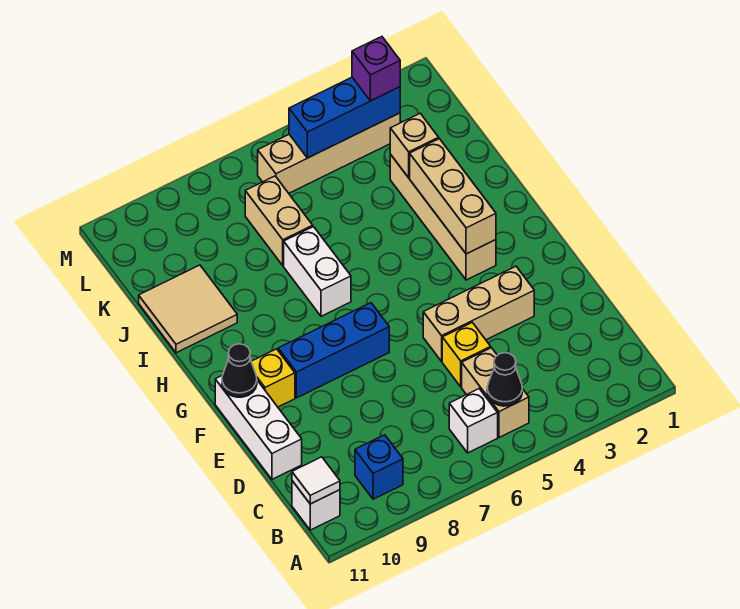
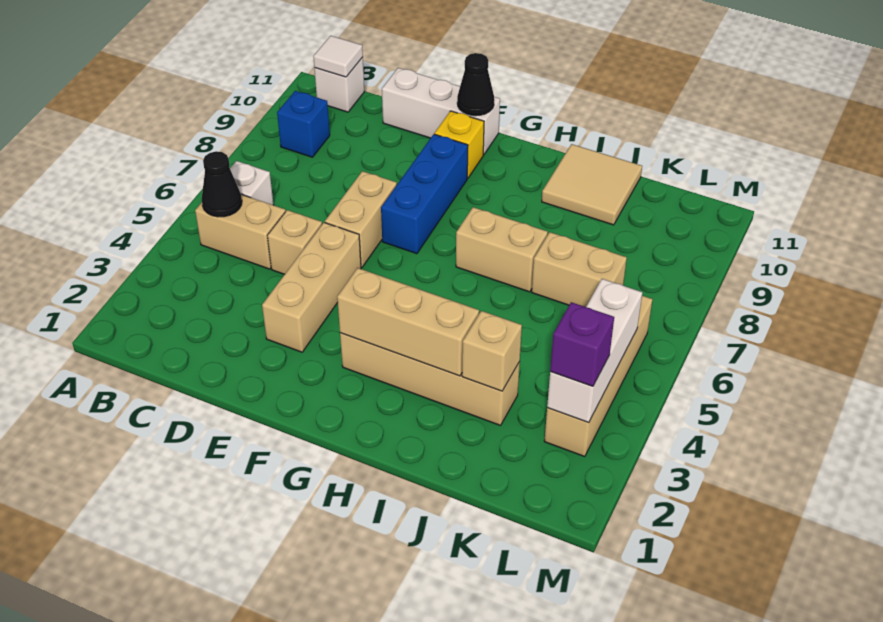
yellow brick D5 level 1 -> tan brick D5 level 1
none -> tan brick E6:E7 level 1
white brick H7:I7 level 1 -> tan brick H7:I7 level 1
blue brick L3:L5 level 2 -> white brick L3:L5 level 2

